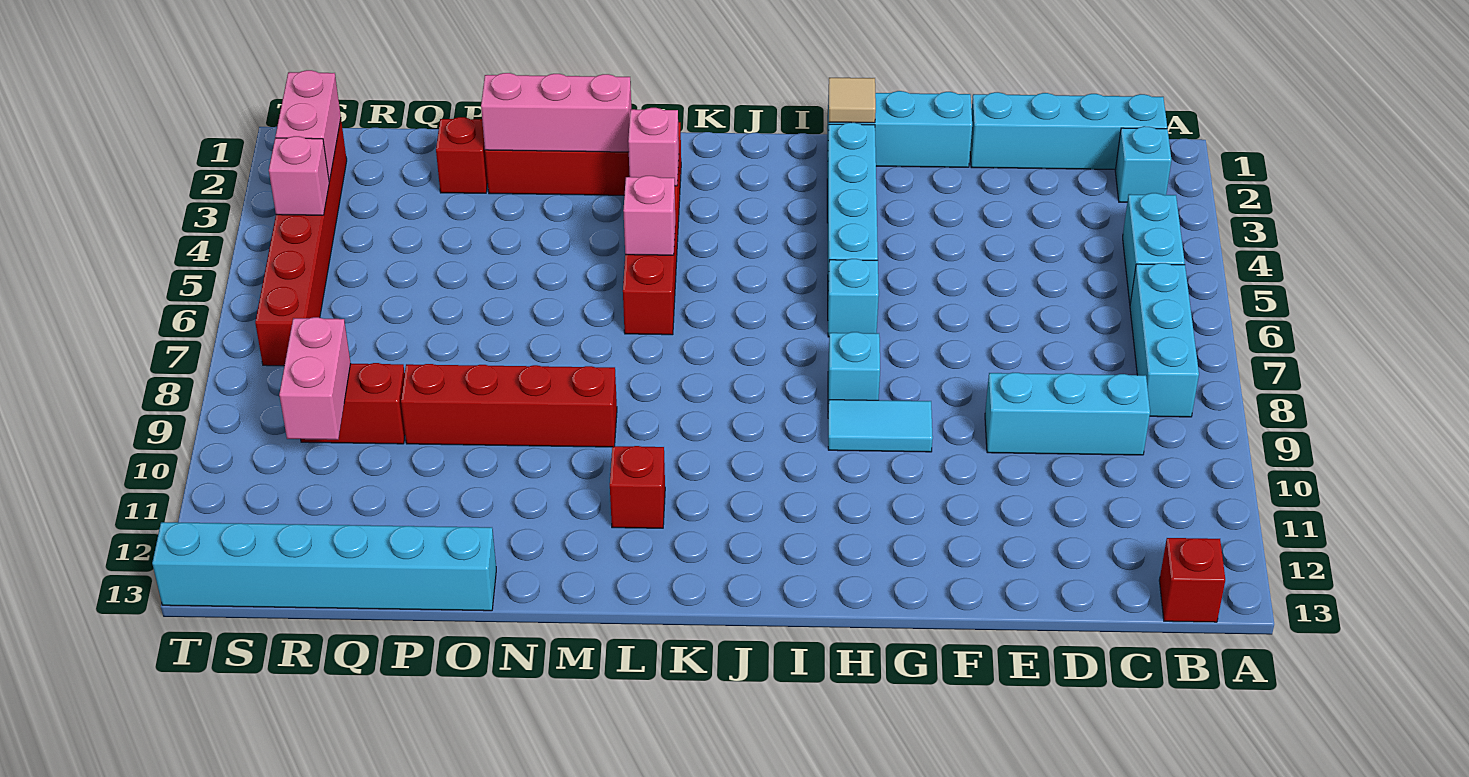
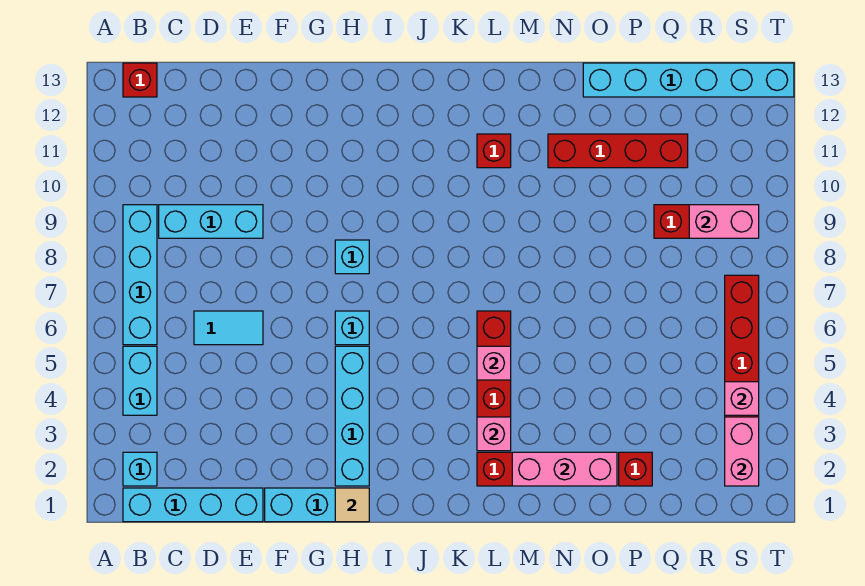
cyan brick B6:B8 level 1 -> cyan brick B6:B9 level 1
cyan tile G9:H9 level 1 -> cyan tile D6:E6 level 1
red brick M9:P9 level 1 -> red brick N11:Q11 level 1
pink brick R9:R10 level 2 -> pink brick R9:S9 level 2

